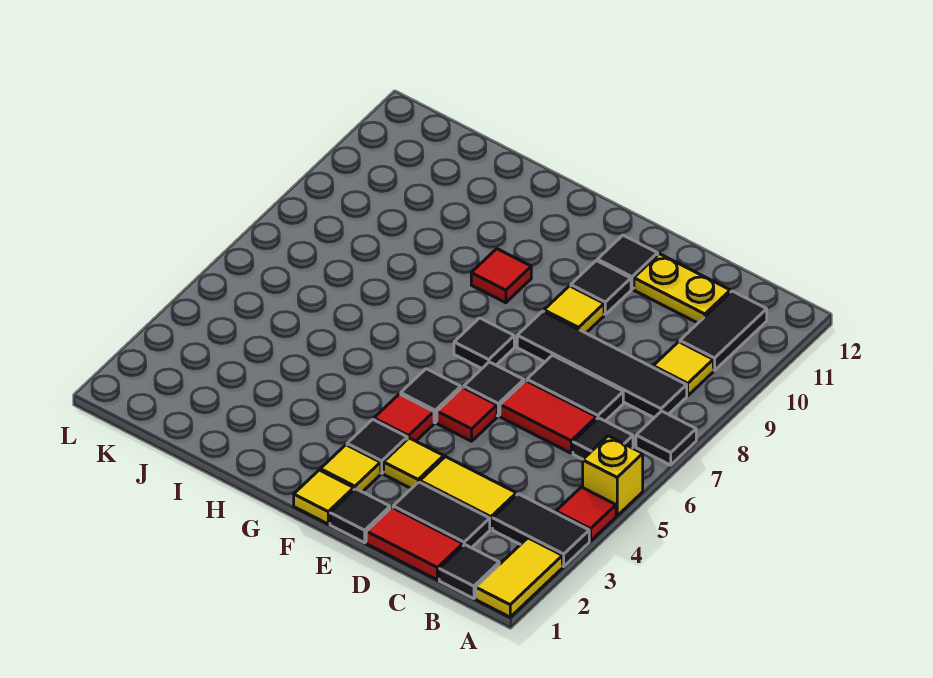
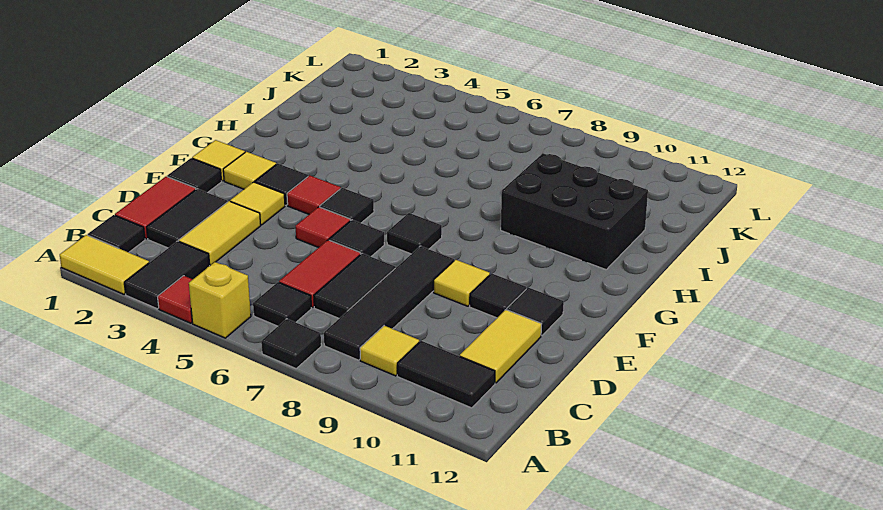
yellow plate C11:D11 level 1 -> yellow tile C11:D11 level 1
red tile G9 level 1 -> none
none -> black brick H9:I11 level 1

